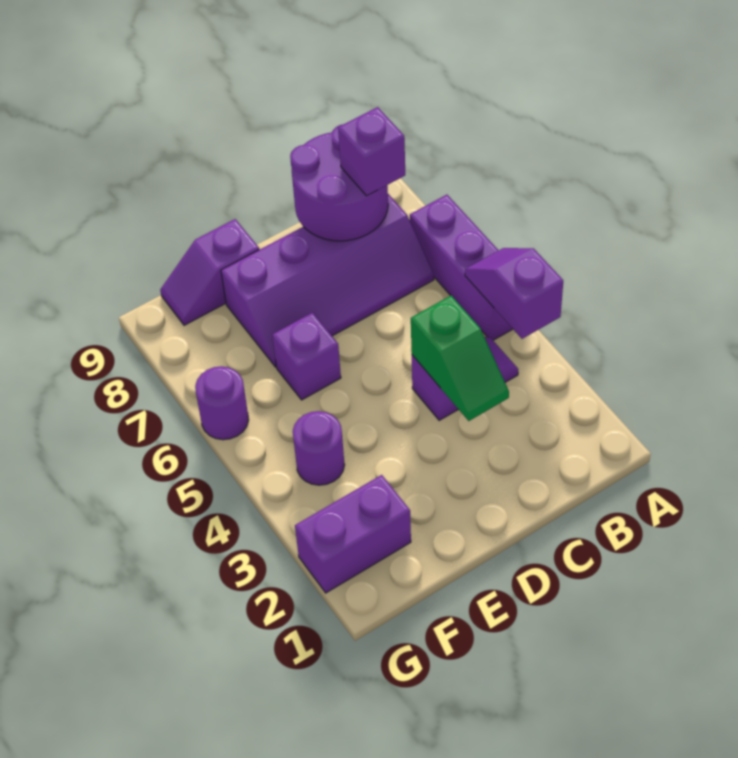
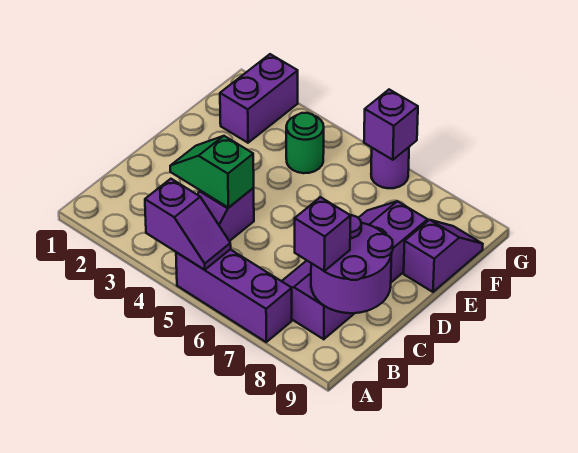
purple brick E6 level 1 -> purple brick G6 level 2
purple round brick F4 level 1 -> green round brick F4 level 1

